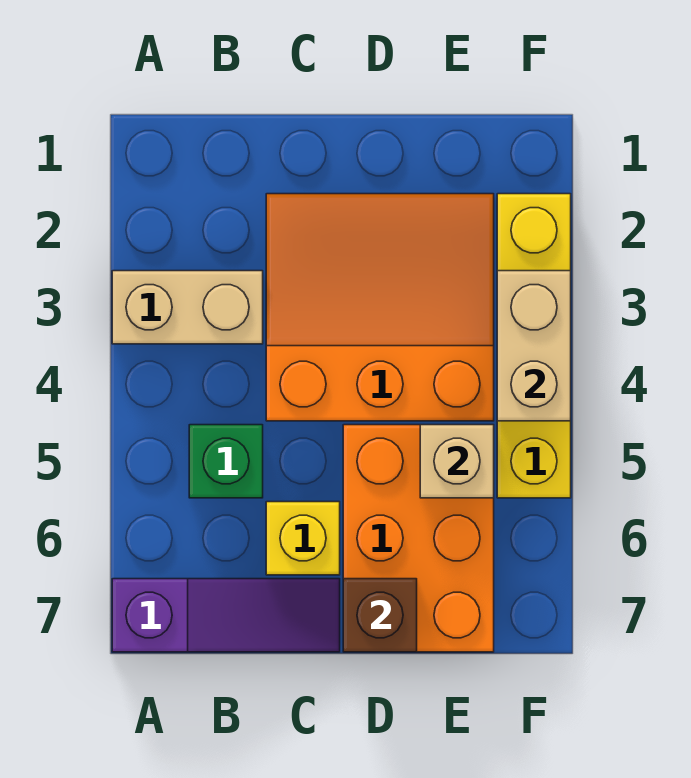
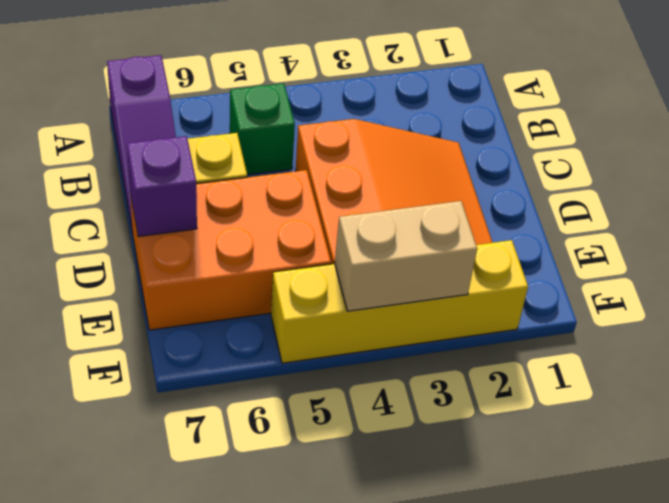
tan brick A3:B3 level 1 -> none
brown brick D7 level 2 -> purple brick D7 level 2
tan brick E5 level 2 -> none

